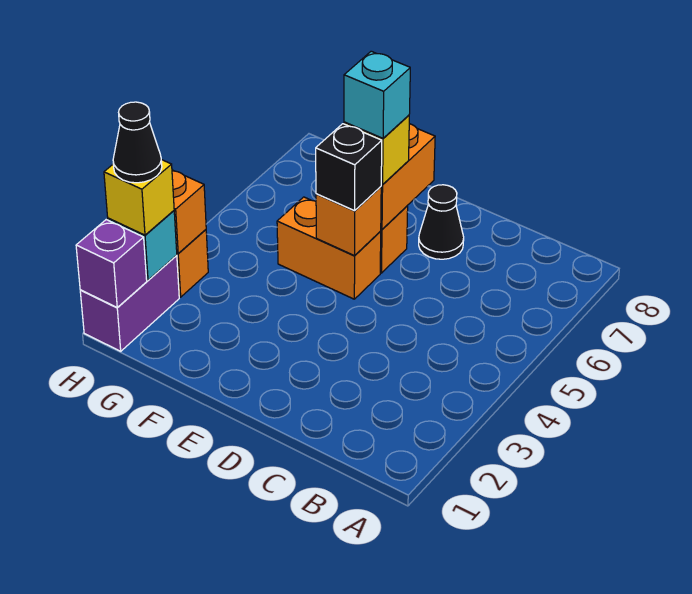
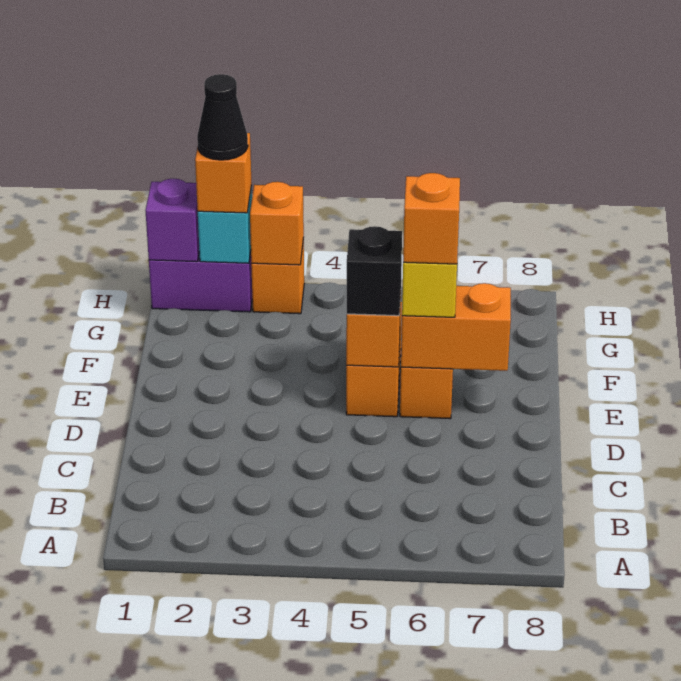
black cone D7 level 1 -> none
cyan brick E6 level 4 -> orange brick E6 level 4
yellow brick H2 level 3 -> orange brick H2 level 3

